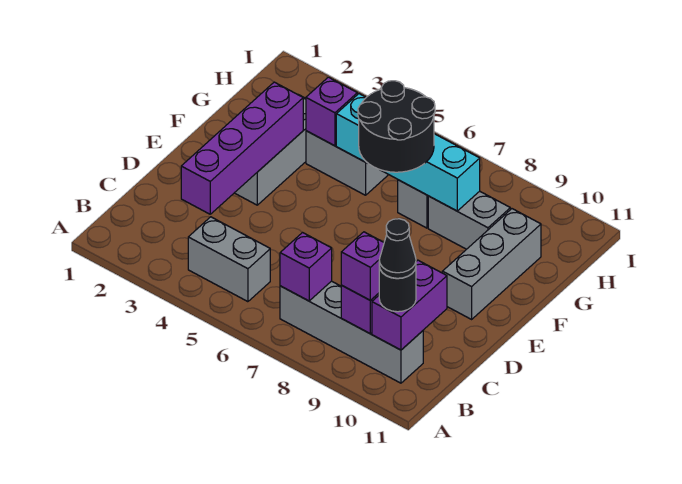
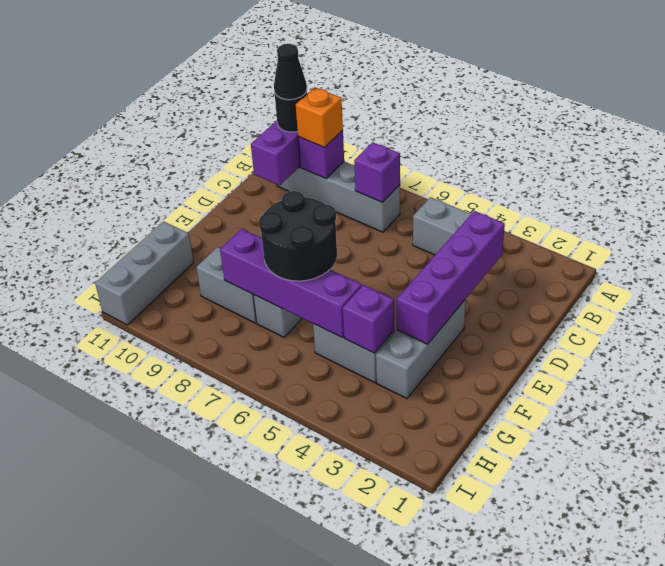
purple brick B9 level 3 -> orange brick B9 level 3
grey brick E10:G10 level 1 -> grey brick G11:I11 level 1
cyan brick G5:G8 level 2 -> purple brick G5:G8 level 2

